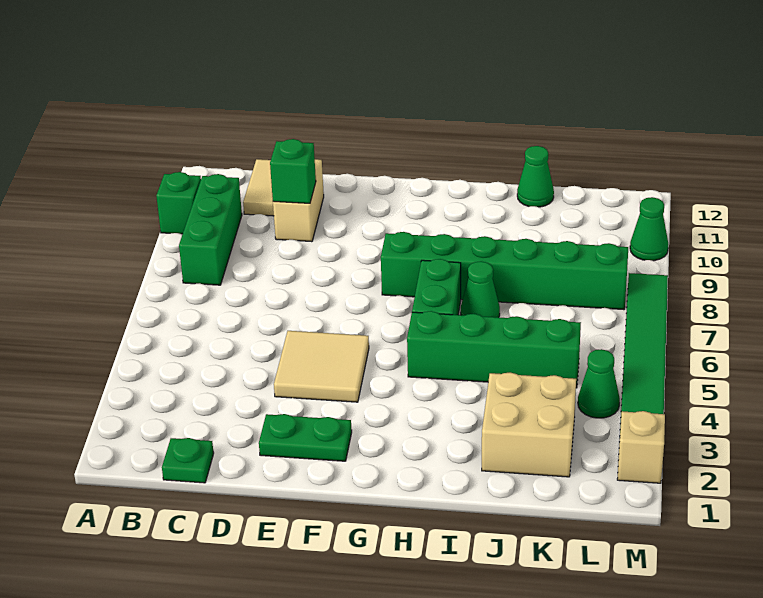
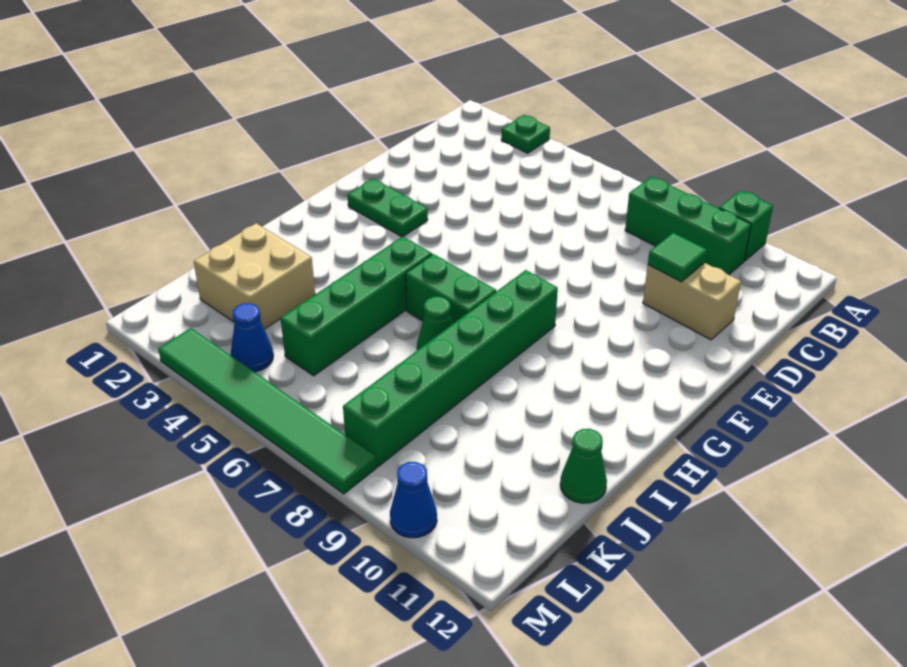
green plate C1 level 1 -> green plate A3 level 1
tan tile C11:C12 level 1 -> none
green brick D10 level 2 -> green tile D10 level 2
green plate E2:F2 level 1 -> green plate F2:F3 level 1
tan tile E4:F5 level 1 -> none
green cone L4 level 1 -> blue cone L4 level 1
tan brick M2 level 1 -> none
green cone M10 level 1 -> blue cone M10 level 1

